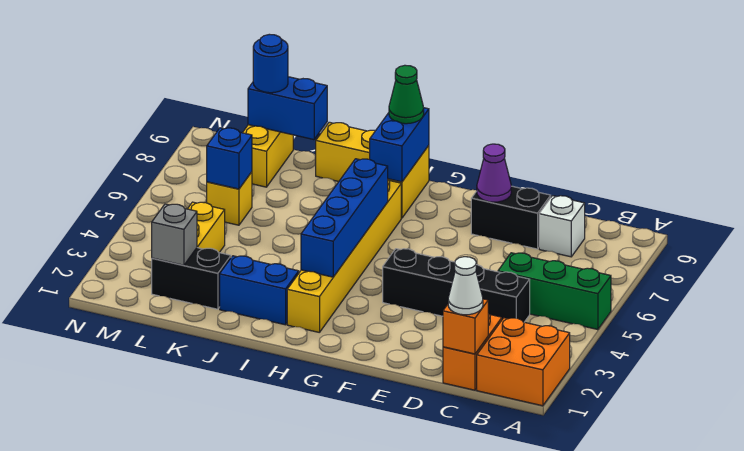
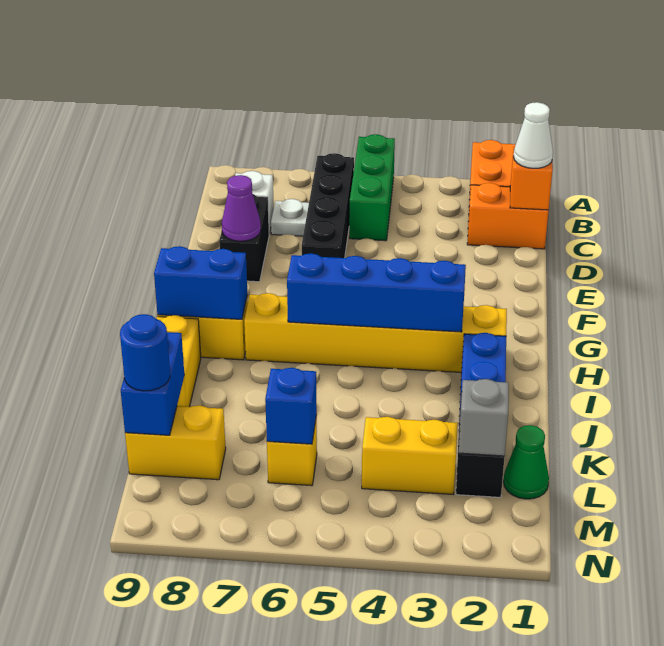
black brick C4:F4 level 1 -> black brick B6:E6 level 1
none -> white plate C7 level 1
green cone H9 level 3 -> green cone L1 level 1

